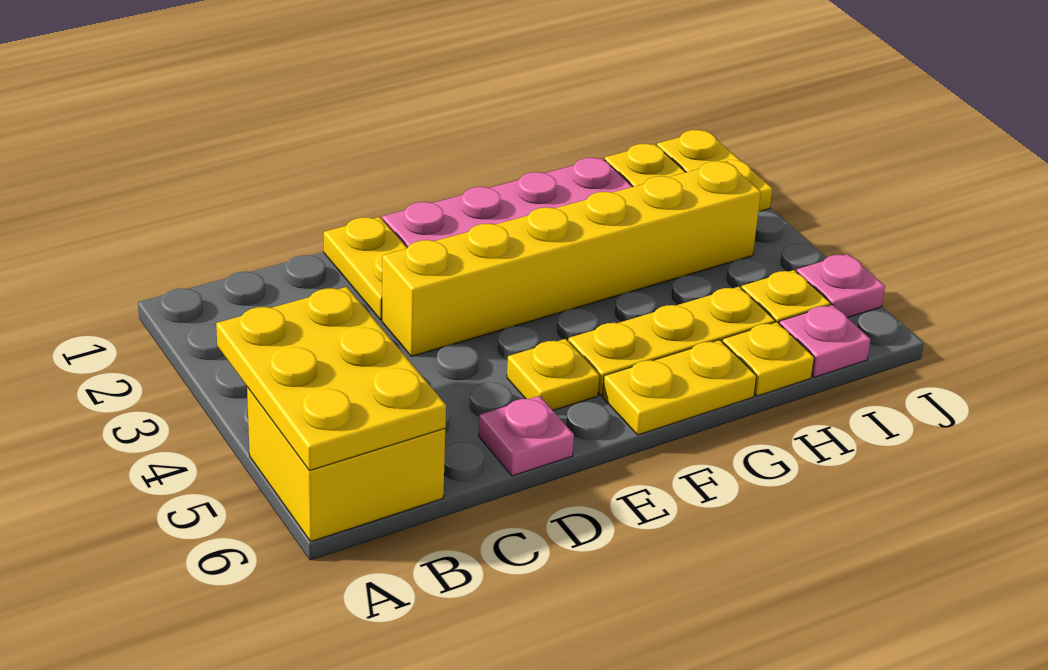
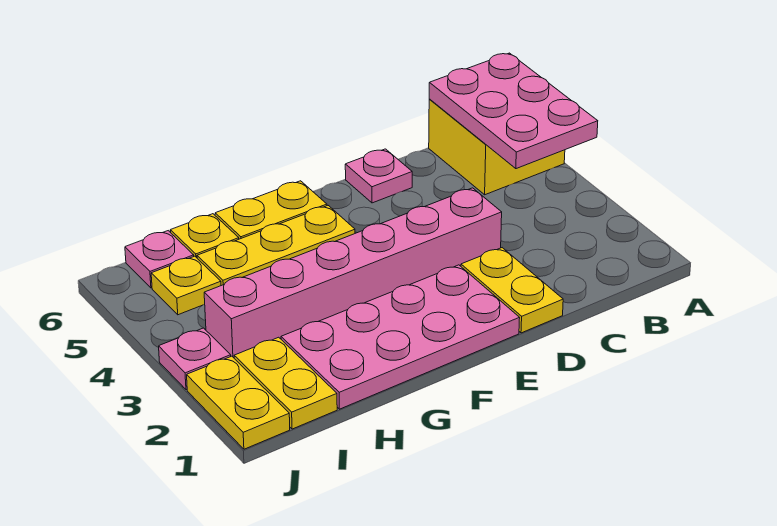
yellow plate A4:B6 level 2 -> pink plate A4:B6 level 2
yellow brick D3:I3 level 1 -> pink brick D3:I3 level 1
yellow plate E5 level 1 -> none
pink plate J5 level 1 -> pink plate J3 level 1

